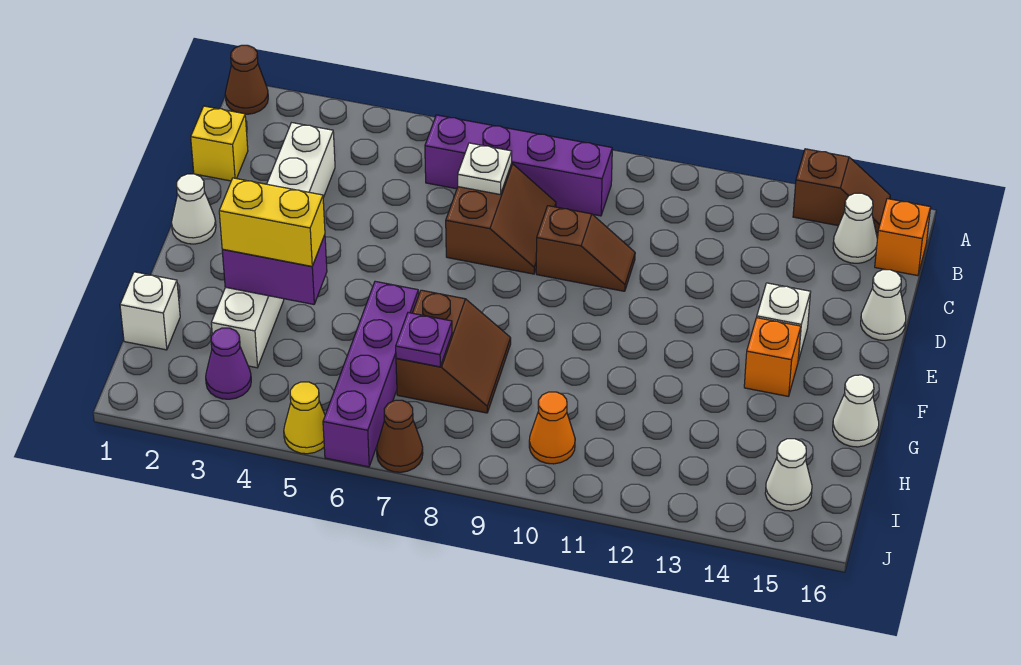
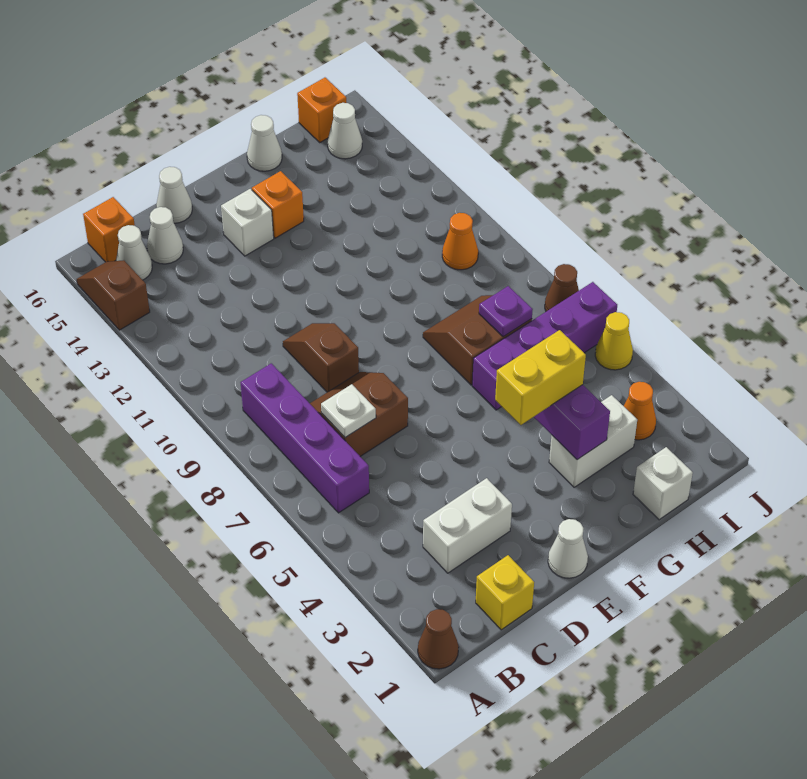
none -> white cone C15 level 1
yellow brick G3:G4 level 3 -> yellow brick F4:G4 level 3
purple cone I3 level 1 -> orange cone I3 level 1
none -> orange brick I16 level 1

